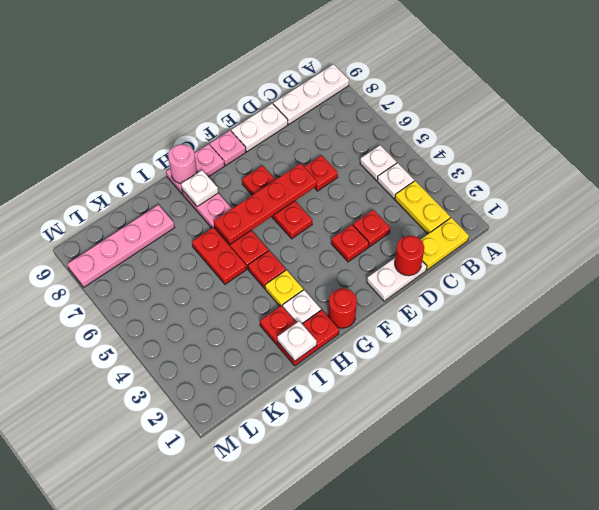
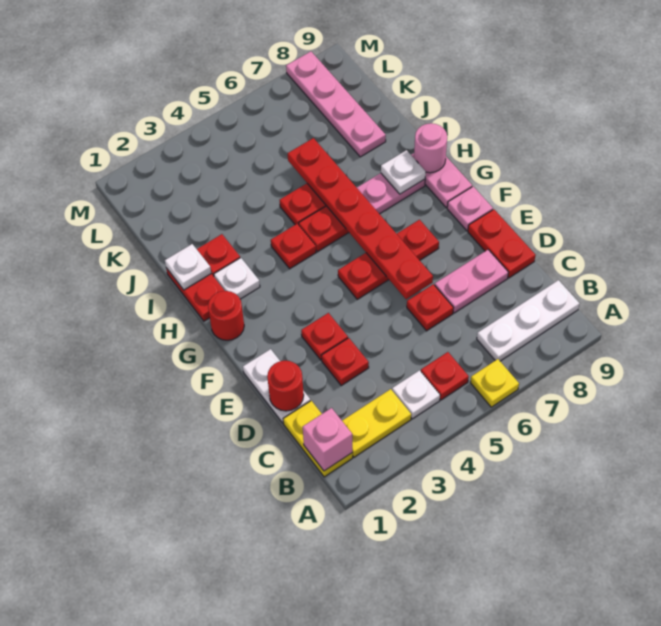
white plate A9:C9 level 1 -> white plate B7:B9 level 1
none -> pink brick B1 level 2
white plate B5 level 1 -> red plate B5 level 1
none -> pink plate D7:D8 level 1
white plate D9:E9 level 1 -> red plate D9:E9 level 1
red plate E6:H6 level 2 -> red plate E6:J6 level 2
yellow plate H3 level 1 -> yellow plate A6 level 1

